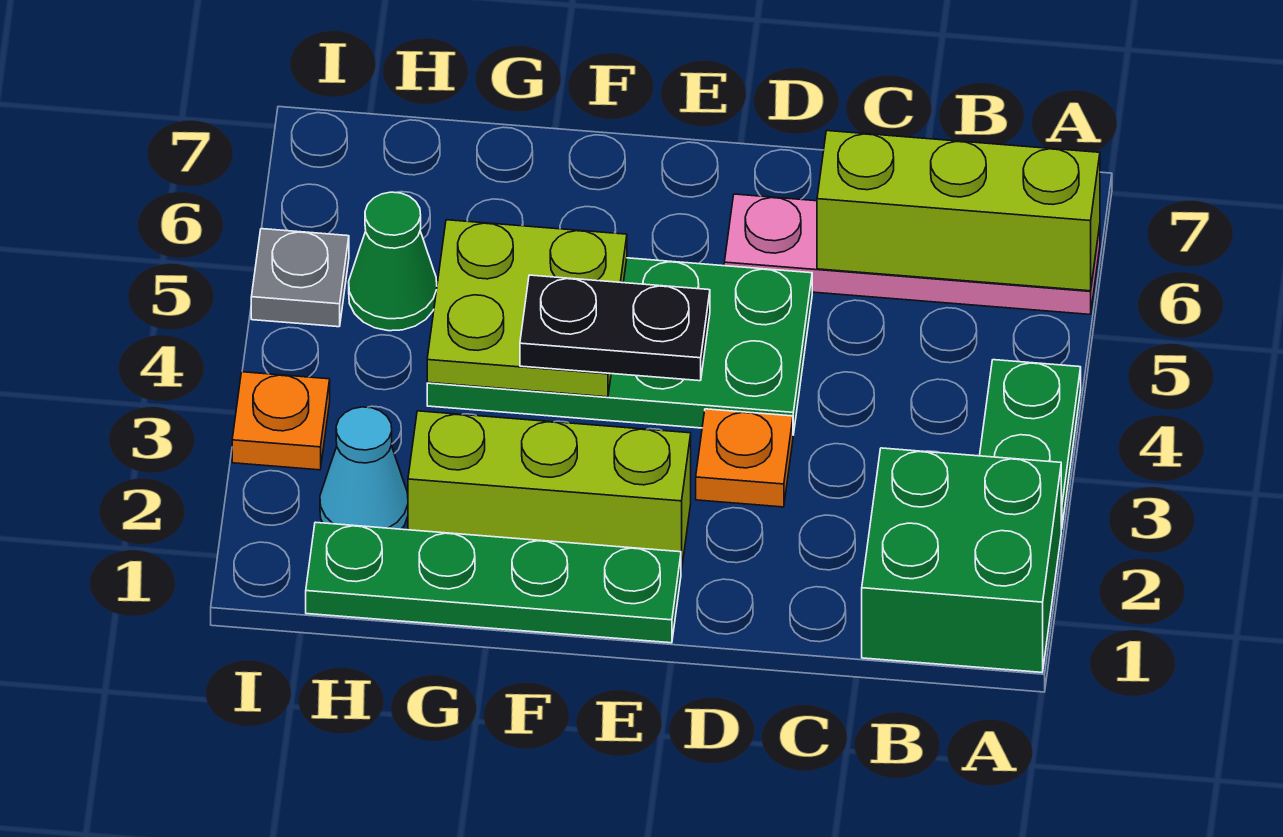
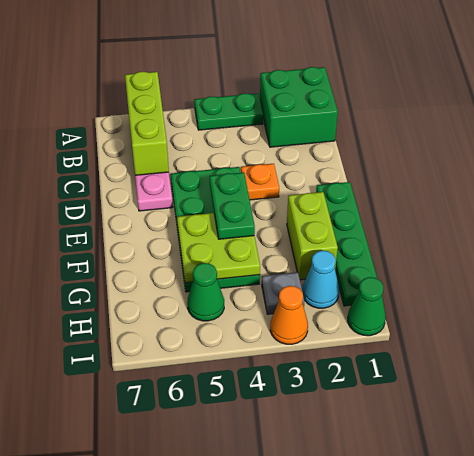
lime brick E2:G2 level 1 -> lime brick F2:G2 level 1
black plate E4:F4 level 3 -> green plate E4:F4 level 3
none -> green cone I1 level 1
orange plate I3 level 1 -> orange cone I3 level 1
grey plate I5 level 1 -> grey plate H3 level 1

